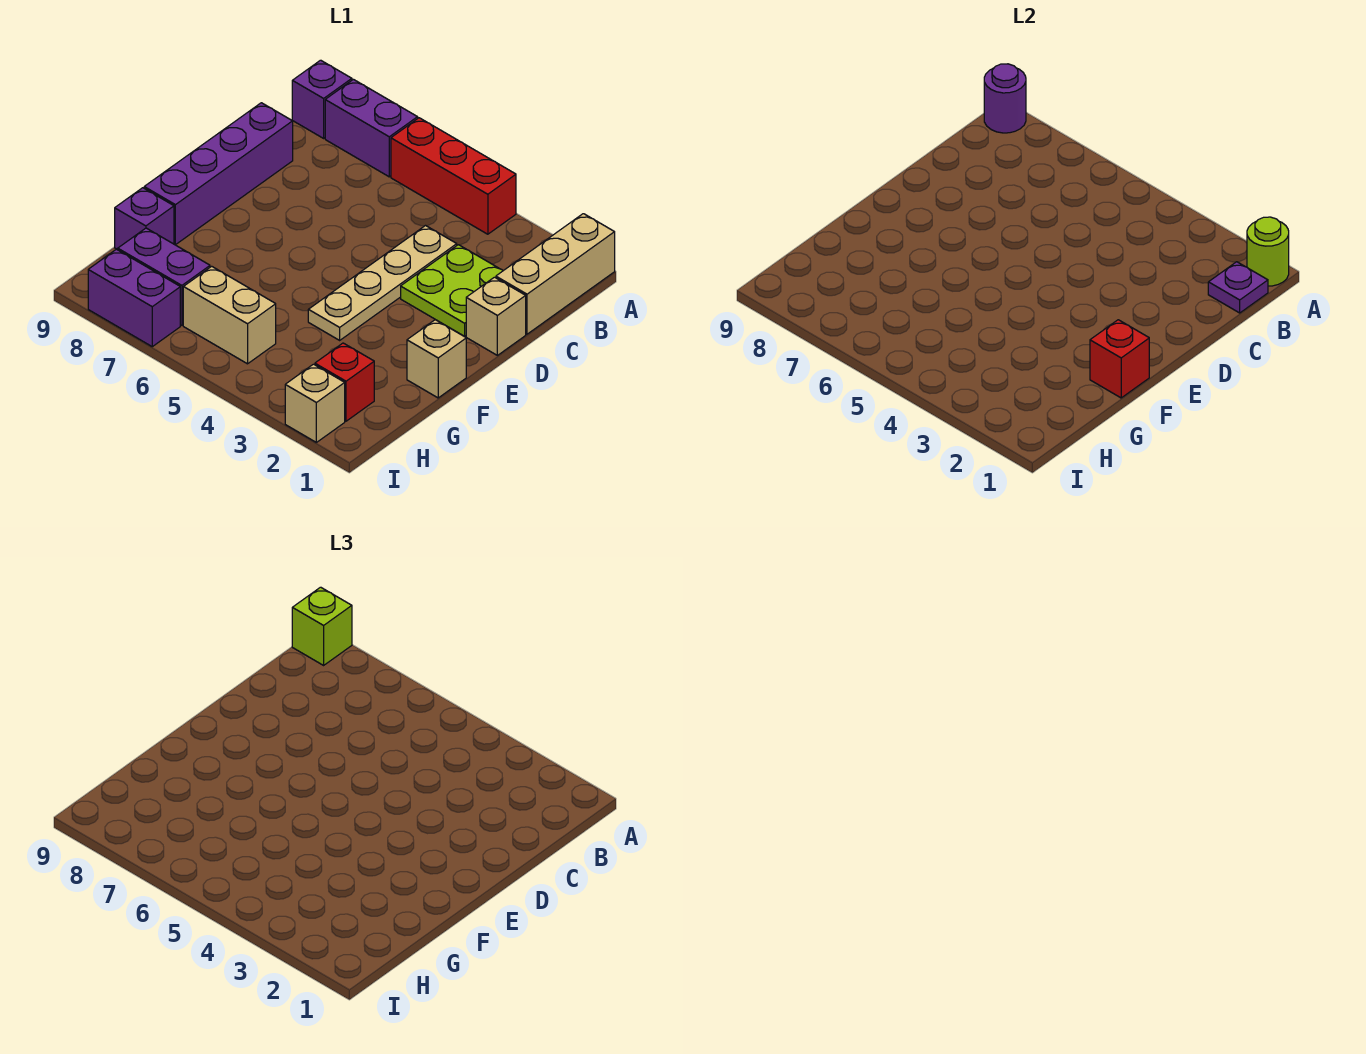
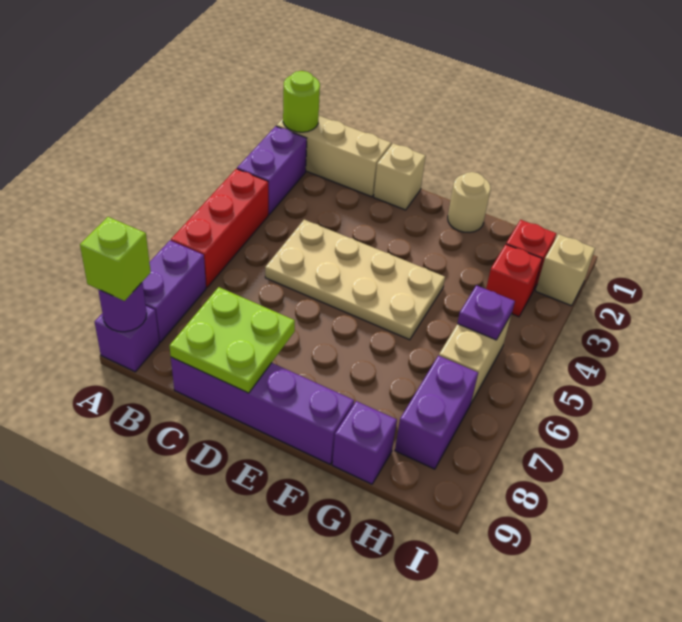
purple plate B1 level 2 -> purple plate H5 level 2
lime plate C2:D3 level 1 -> lime plate C8:D9 level 2
tan plate C4:F4 level 1 -> tan plate C4:F5 level 1
tan brick F1 level 1 -> tan round brick F1 level 1
red brick F1 level 2 -> red brick H3 level 1
purple brick I7:I8 level 1 -> purple brick A2:A3 level 1

